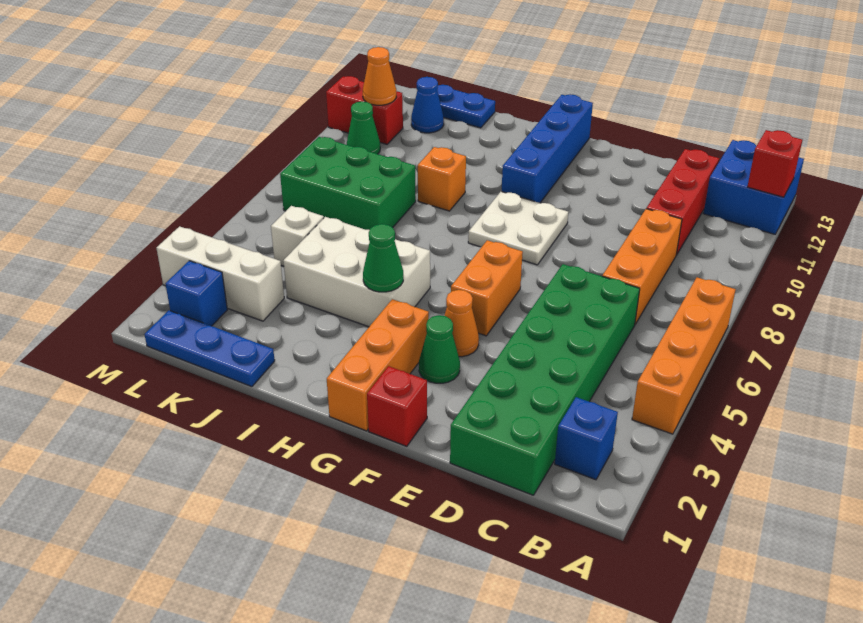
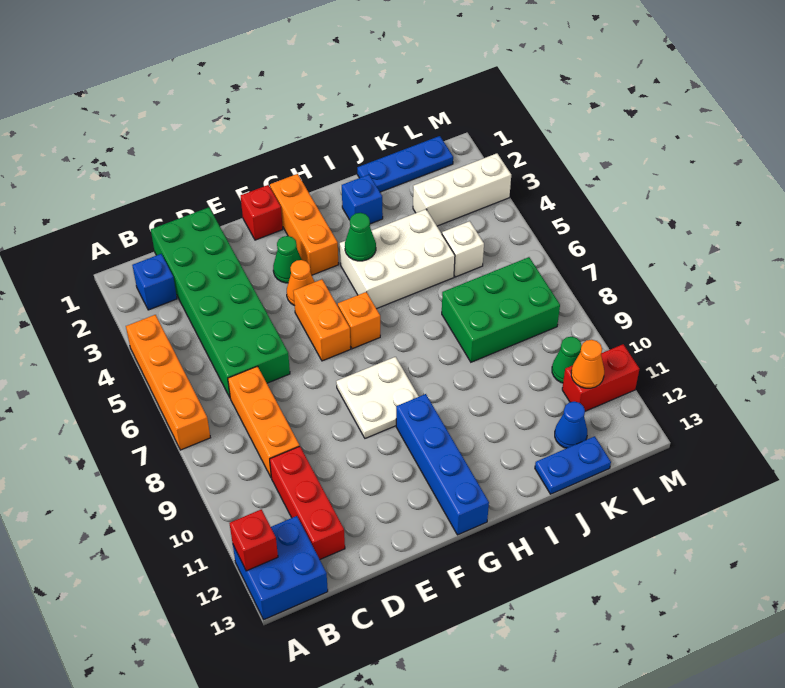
orange brick I9 level 1 -> orange brick G6 level 1
blue brick L2 level 1 -> blue brick I2 level 1

